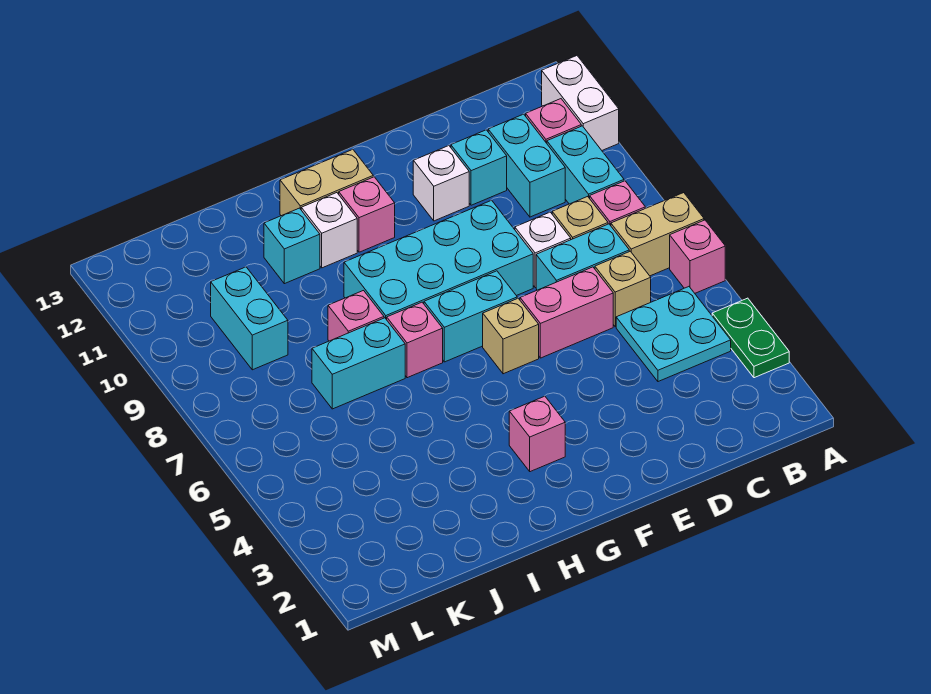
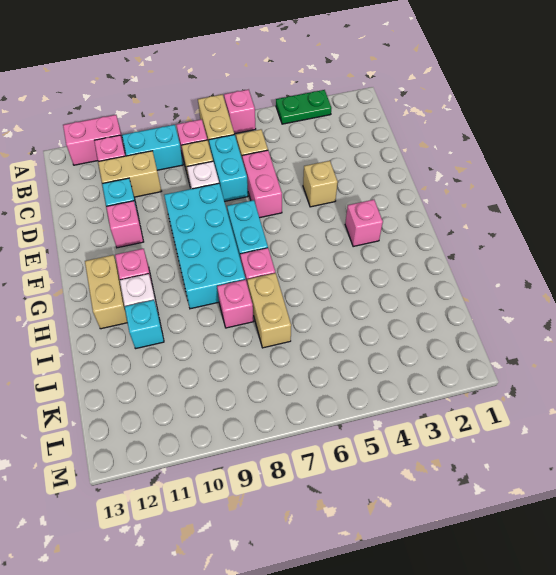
white brick A11:A12 level 1 -> pink brick A11:A12 level 1
cyan plate B4:C5 level 1 -> none
cyan brick C10:C11 level 1 -> tan brick C10:C11 level 1
white brick E11 level 1 -> pink brick E11 level 1
tan brick F6 level 1 -> tan brick E4 level 1
cyan brick I7:J7 level 1 -> tan brick I7:J7 level 1
cyan brick K9:K10 level 1 -> none

